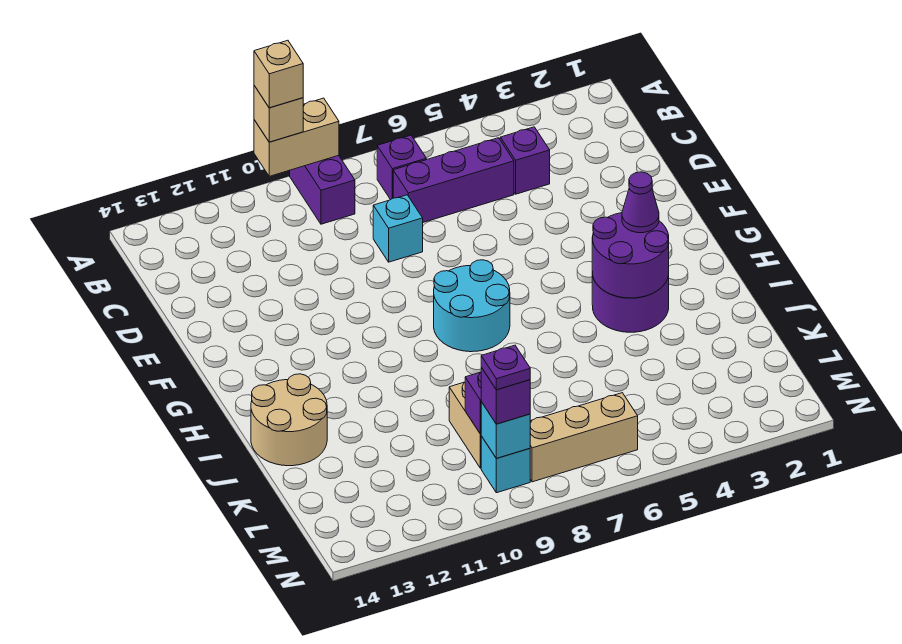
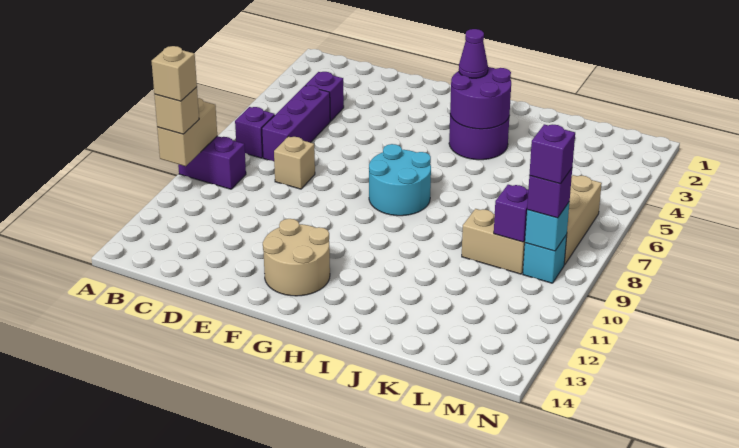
cyan brick D8 level 1 -> tan brick D8 level 1
tan round brick I13:J14 level 1 -> tan round brick F12:G13 level 1
purple plate M9 level 4 -> purple brick M9 level 4

